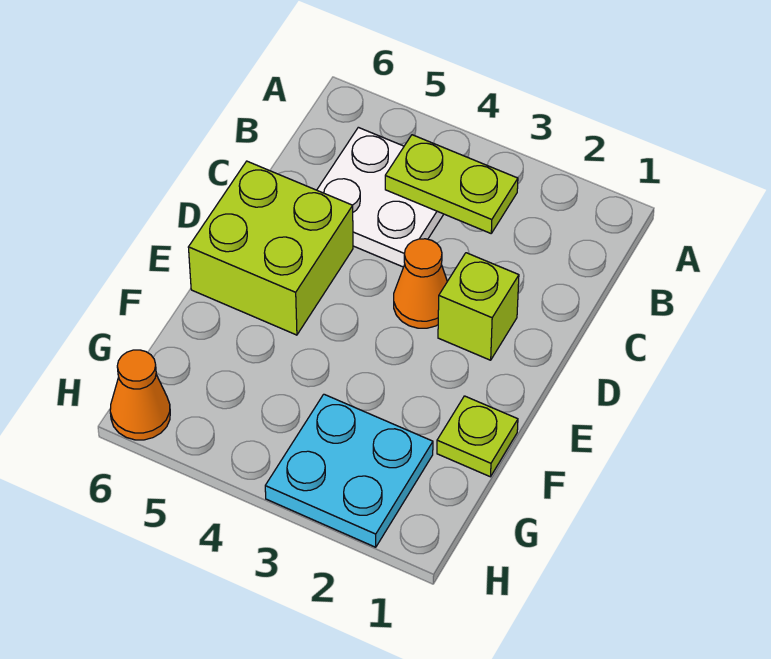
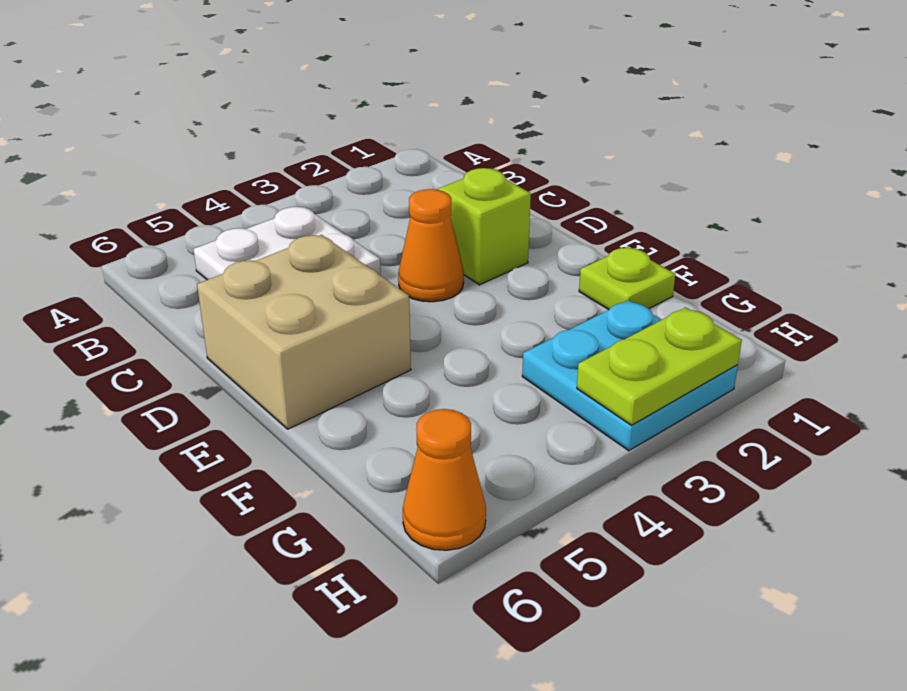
lime plate B3:B4 level 2 -> lime plate H2:H3 level 2
lime brick D5:E6 level 1 -> tan brick D5:E6 level 1

